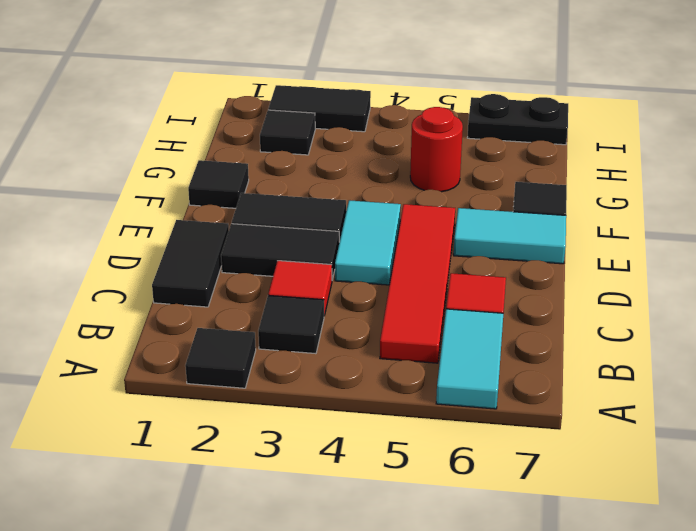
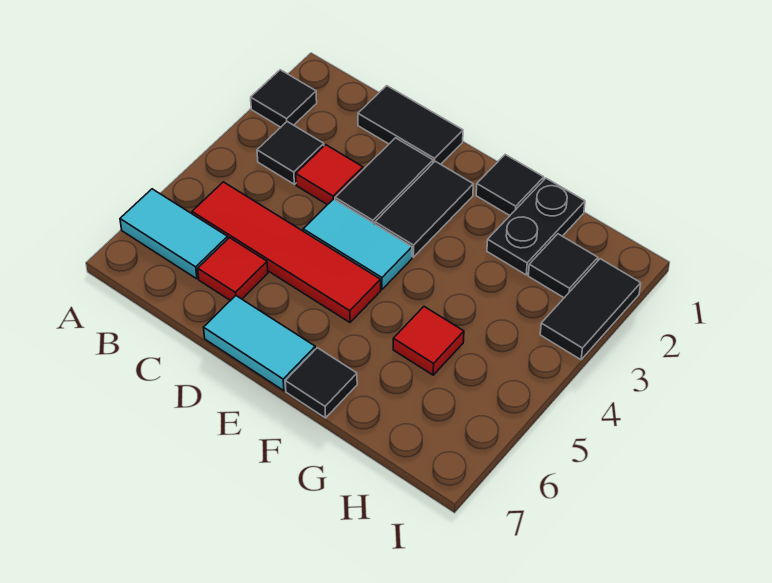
cyan tile E6:E7 level 1 -> cyan tile D7:E7 level 1
red round brick G5 level 1 -> red tile G5 level 1
black plate I6:I7 level 1 -> black plate G1:G2 level 1

